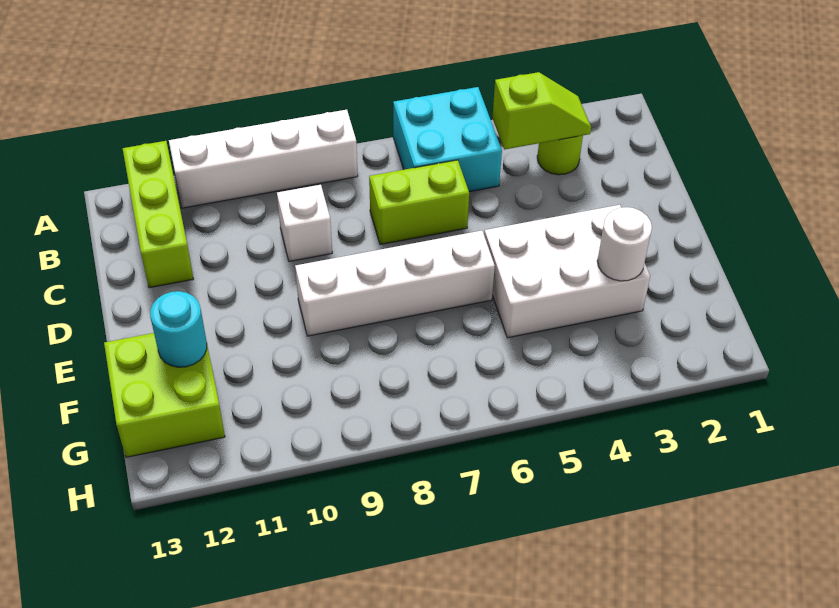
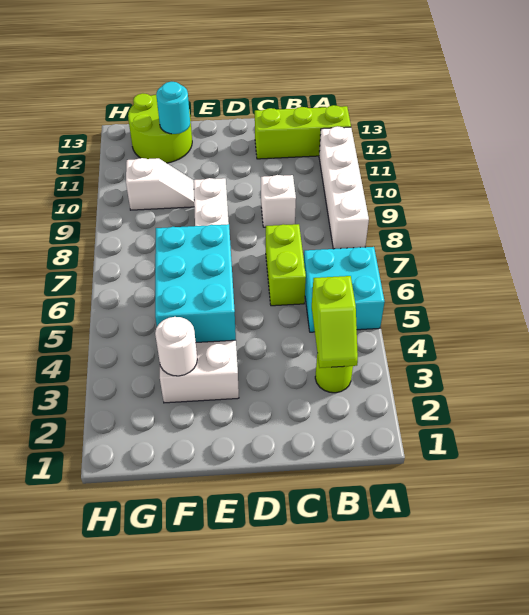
none -> cyan brick E4:F6 level 2
none -> white slope F10:G10 level 1 top G
lime brick F12:G13 level 1 -> lime round brick F12:G13 level 1

